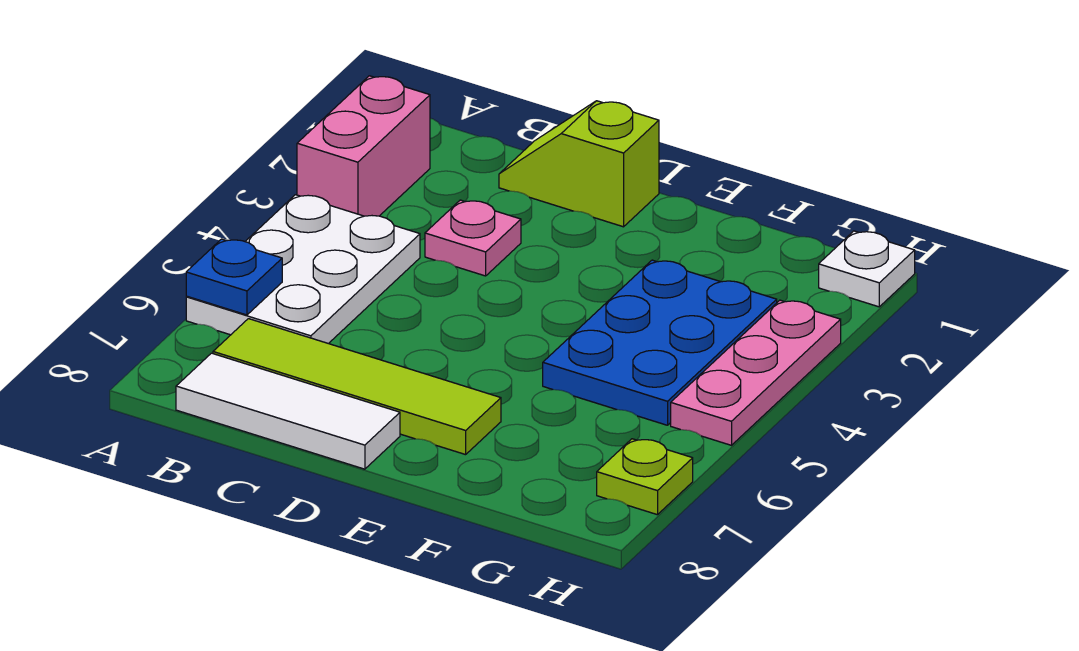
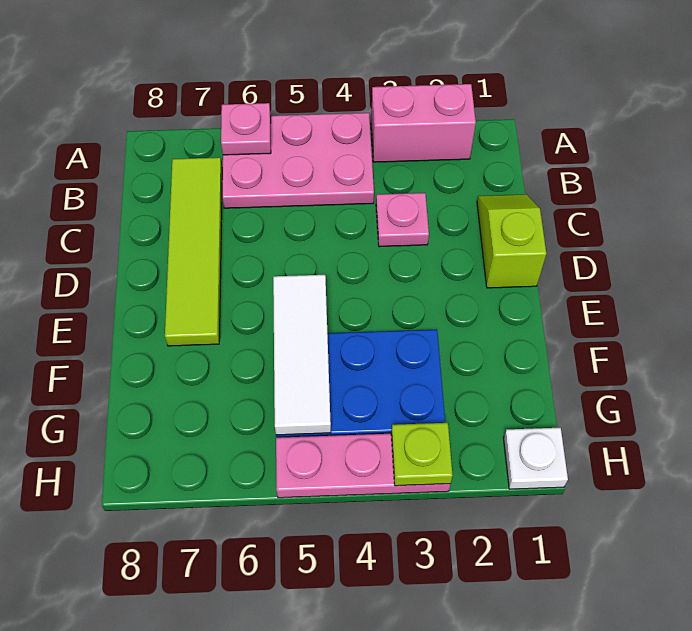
white plate A4:B6 level 1 -> pink plate A4:B6 level 1
blue plate A6 level 2 -> pink plate A6 level 2
white tile B8:D8 level 1 -> white tile E5:G5 level 2
lime plate H7 level 1 -> lime plate H3 level 2

